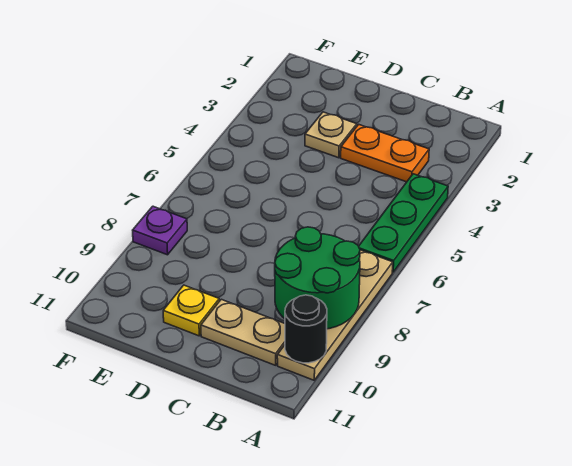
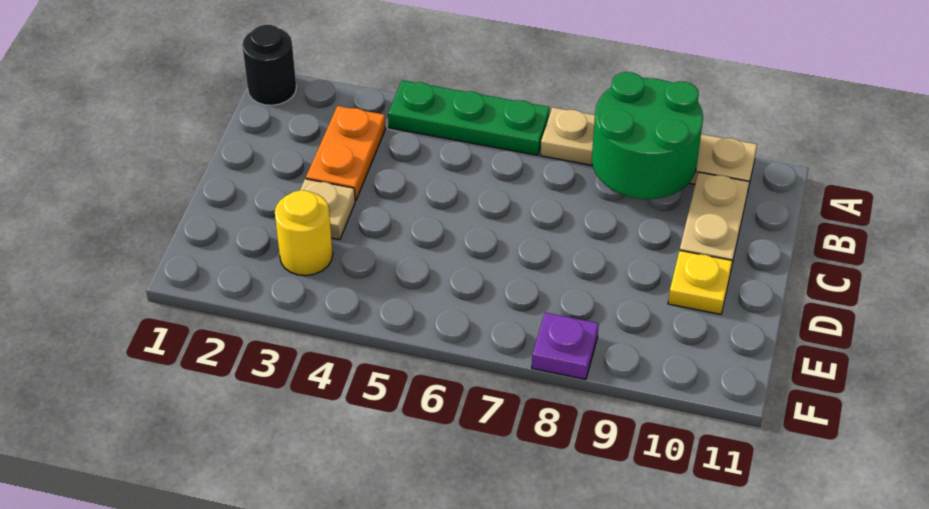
black round brick A10 level 2 -> black round brick A1 level 1
none -> yellow round brick E3 level 1

